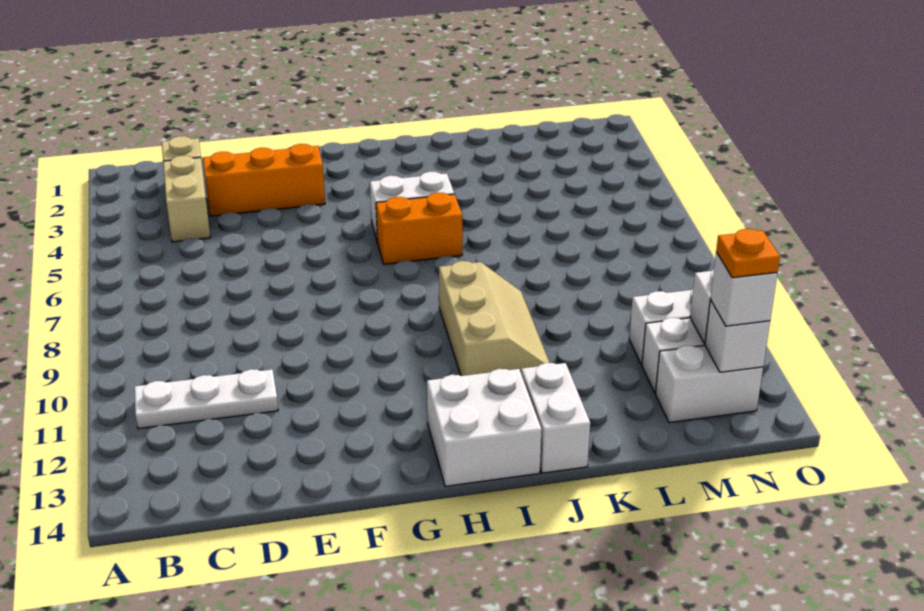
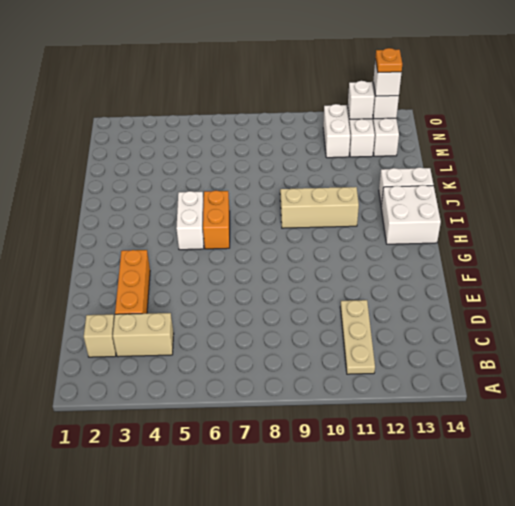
white plate B11:D11 level 1 -> tan plate B11:D11 level 1

